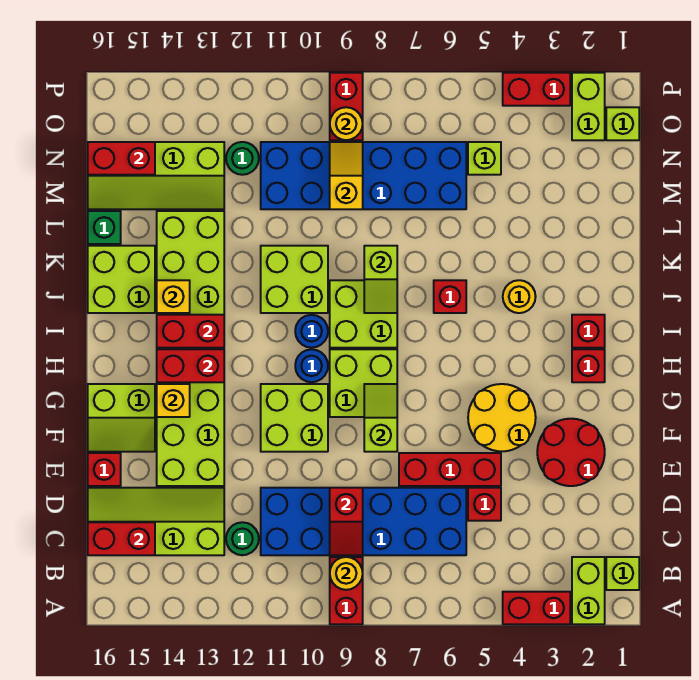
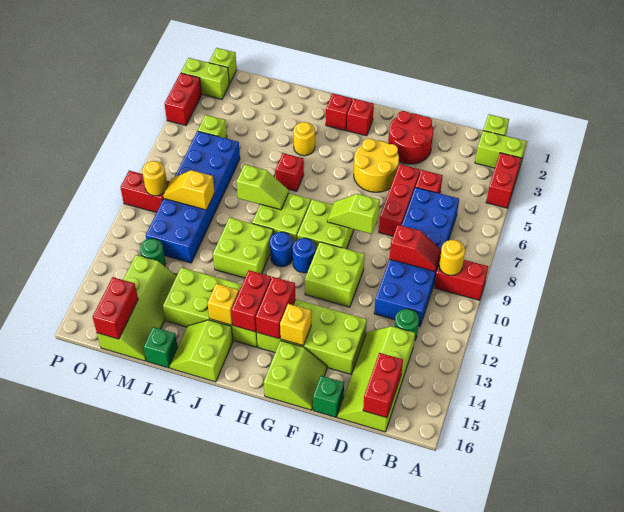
red brick E16 level 1 -> green brick E16 level 1
lime brick J15:K16 level 1 -> lime slope J15:K16 level 1 top J

